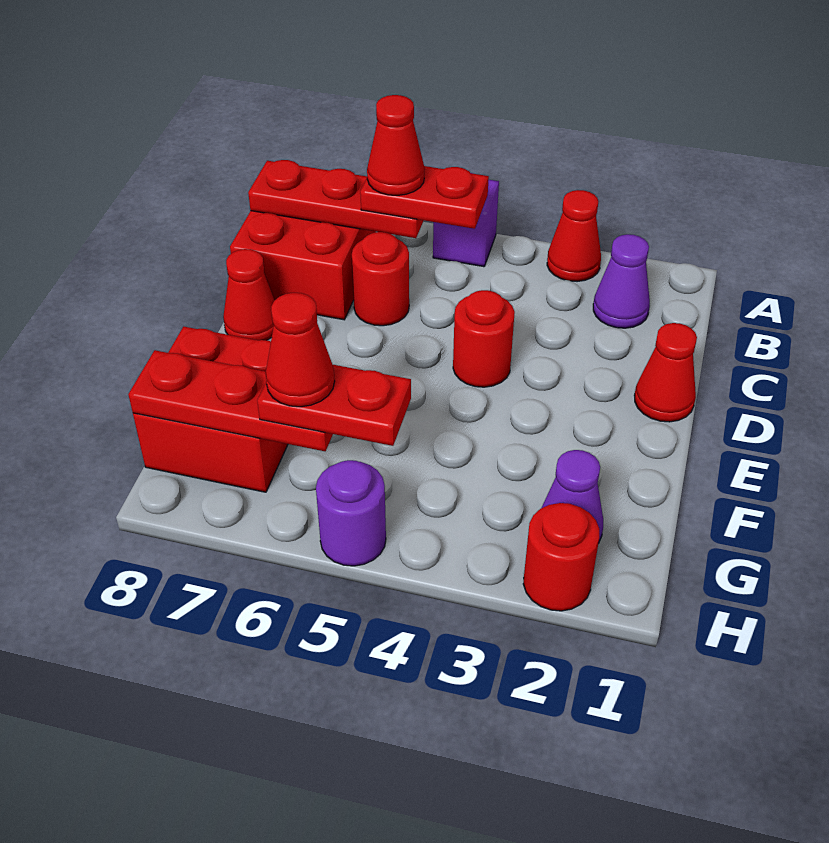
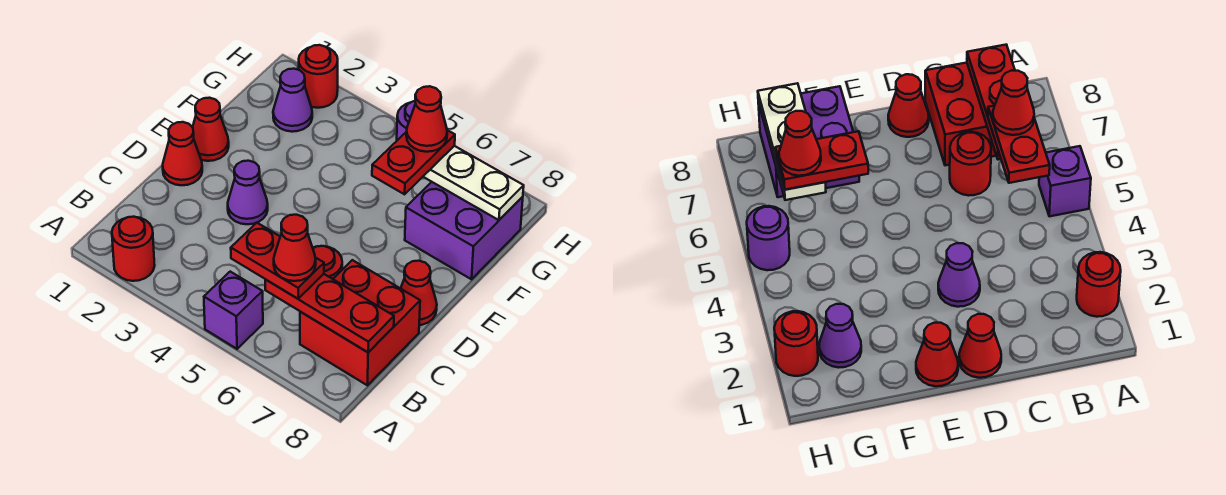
red cone A3 level 1 -> red cone E1 level 1
purple cone B2 level 1 -> purple cone D3 level 1
red round brick D4 level 1 -> red round brick A2 level 1
red brick F7:G8 level 1 -> purple brick F7:G8 level 1
red plate G5:G6 level 3 -> red plate F6:G6 level 3
red plate G6:G8 level 2 -> white plate G6:G8 level 2

